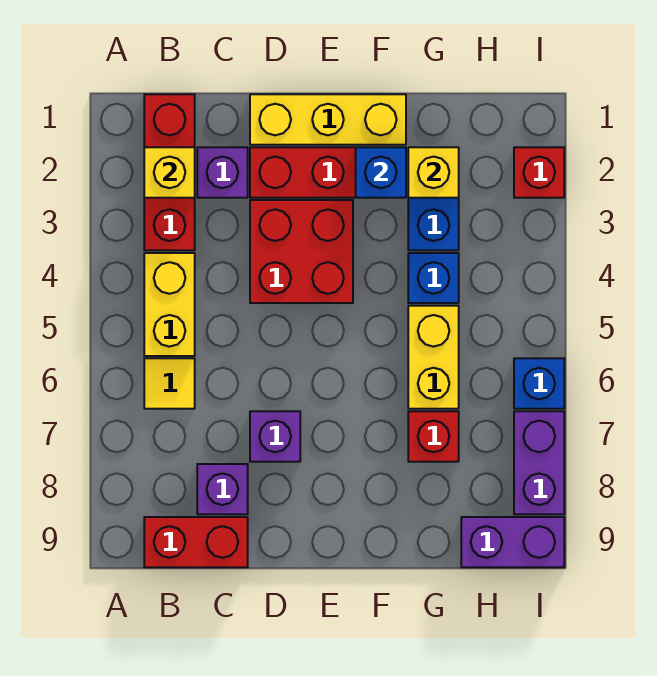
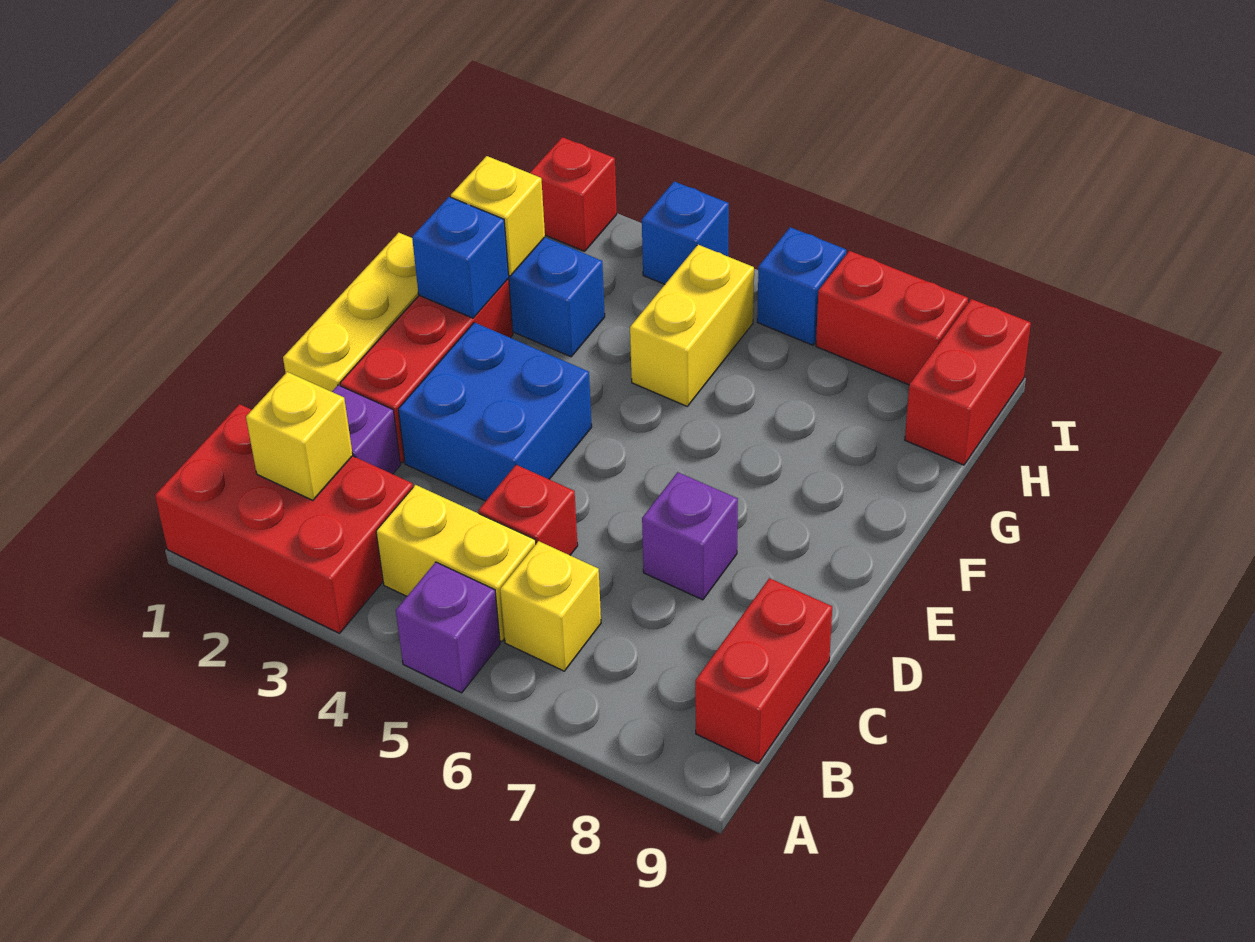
red brick B1:B3 level 1 -> red brick A1:B3 level 1
yellow tile B6 level 1 -> yellow brick B6 level 1
purple brick C8 level 1 -> purple brick A5 level 1
red brick D3:E4 level 1 -> blue brick D3:E4 level 1
blue brick G4 level 1 -> blue brick I4 level 1
yellow brick G5:G6 level 1 -> yellow brick G5:H5 level 1
red brick G7 level 1 -> red brick C5 level 1
purple brick H9:I9 level 1 -> red brick H9:I9 level 1
purple brick I7:I8 level 1 -> red brick I7:I8 level 1

